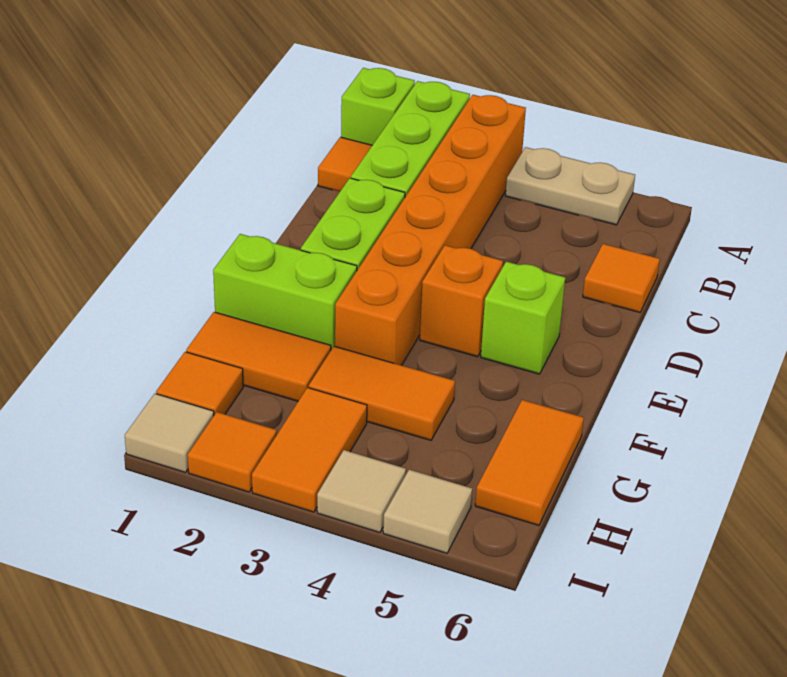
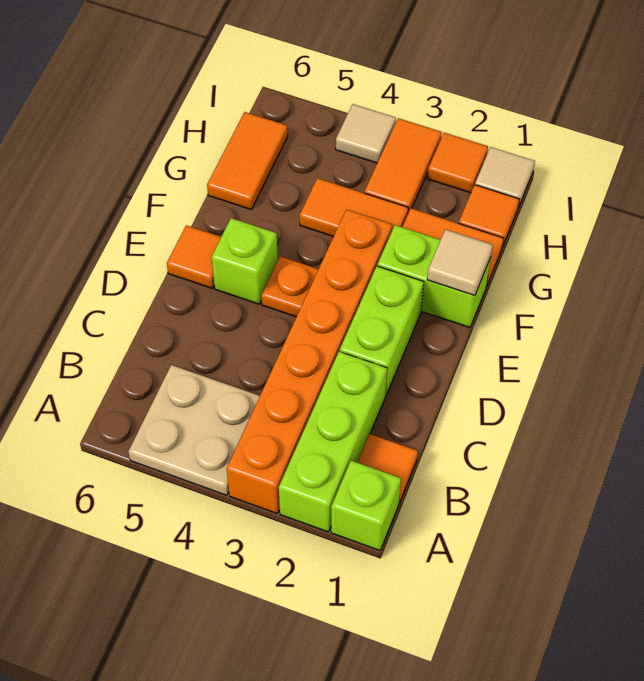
tan plate A4:A5 level 1 -> tan plate A4:B5 level 1
orange tile C6 level 1 -> orange tile E6 level 1
orange brick E4 level 1 -> orange plate E4 level 1
tan tile I5 level 1 -> tan tile F1 level 2

